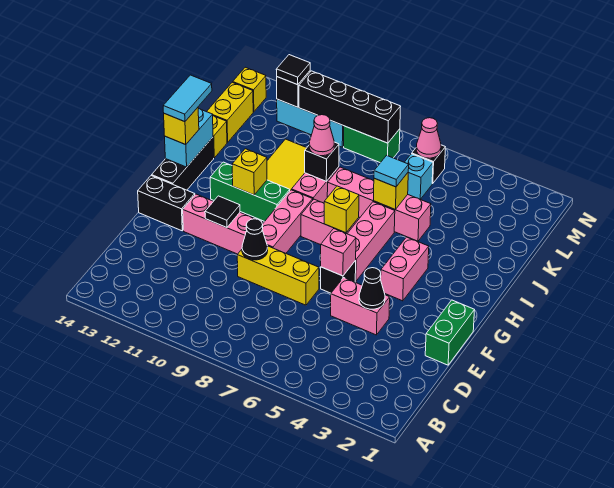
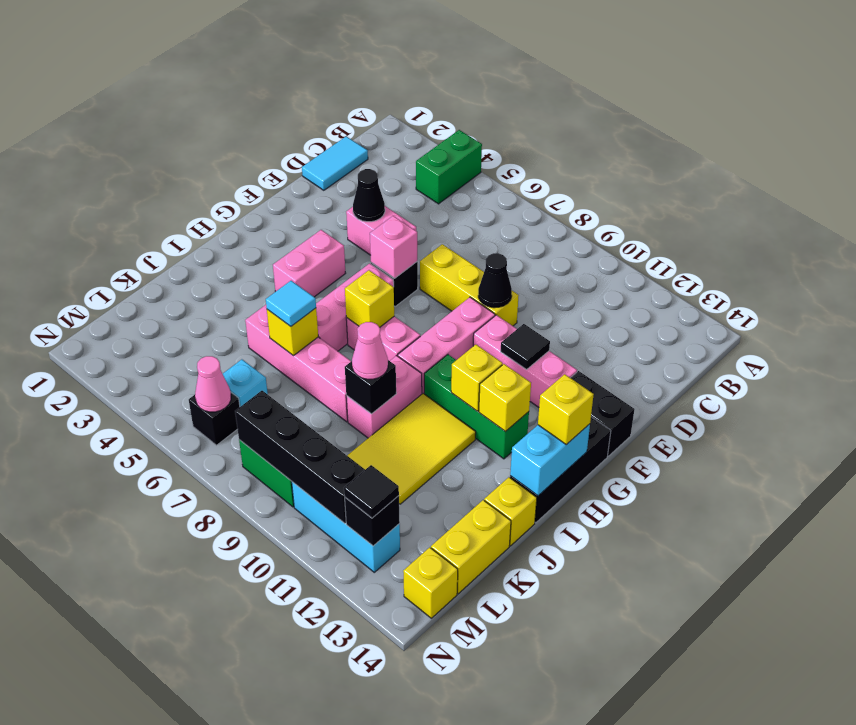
green brick E1:F1 level 1 -> green brick A4:B4 level 1
none -> yellow brick H12 level 2
cyan tile H14:I14 level 4 -> cyan tile C1:D1 level 1

